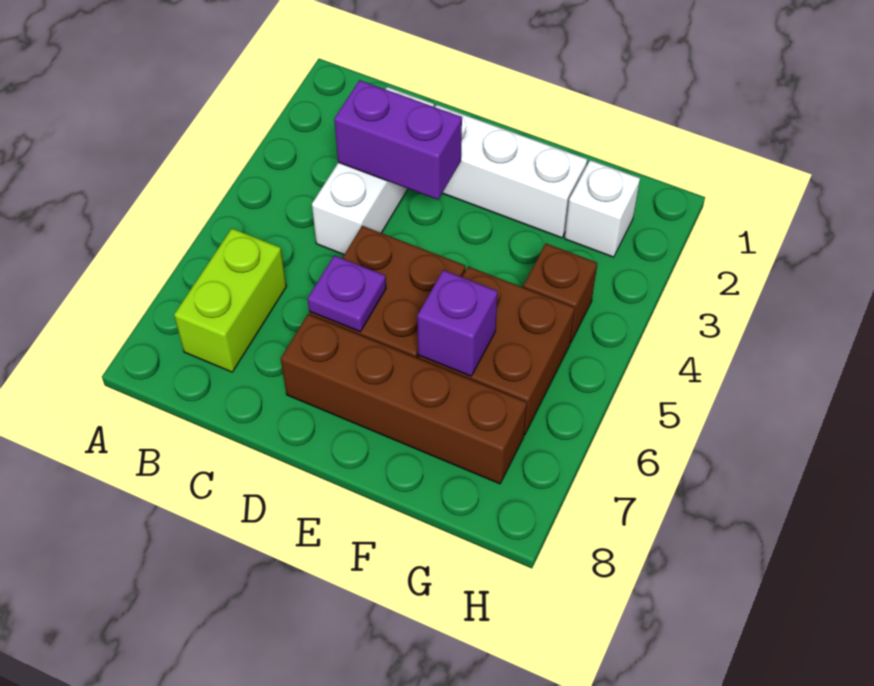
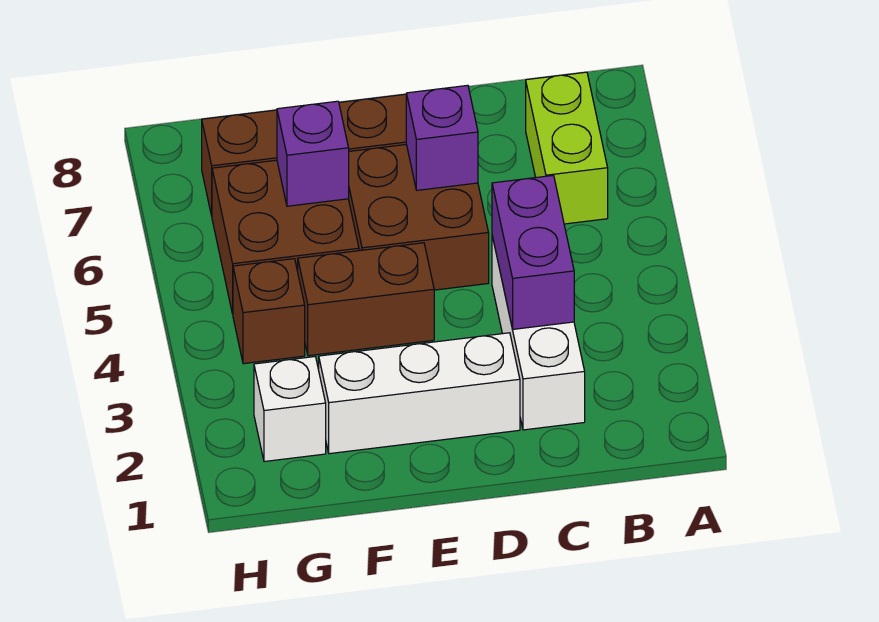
purple brick C3:D3 level 2 -> purple brick C3:C4 level 2
purple plate D6 level 2 -> purple brick D6 level 2
none -> brown brick E4:F4 level 1

